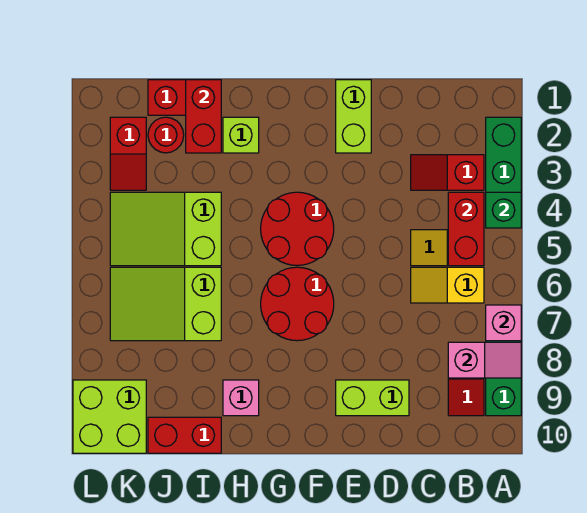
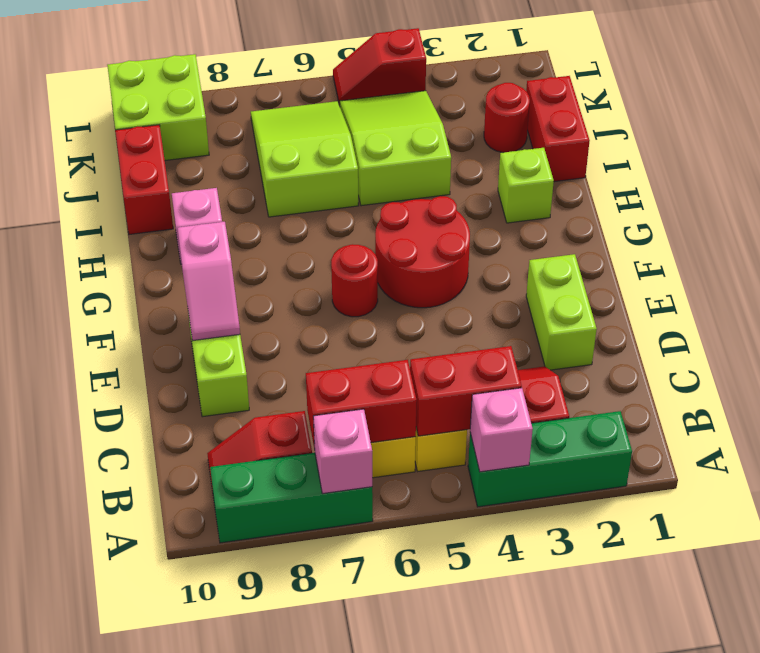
green brick A4 level 2 -> pink brick A4 level 2
pink slope A8:B8 level 2 top B -> pink slope E9:F9 level 2 top F
lime brick E1:E2 level 1 -> lime brick D2:E2 level 1
red round brick F6:G7 level 1 -> red round brick F6 level 1
red brick I1:I2 level 2 -> red brick B6:B7 level 2
red slope K2:K3 level 1 top 2 -> red slope L4:L5 level 1 top 4

